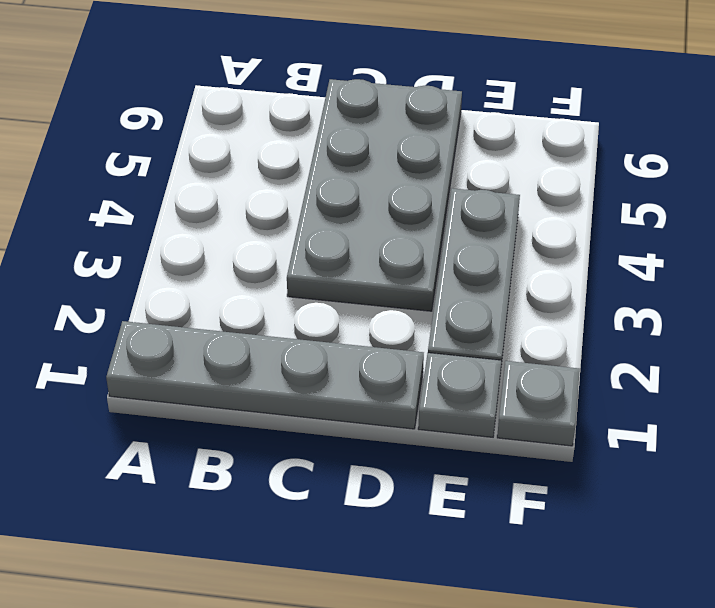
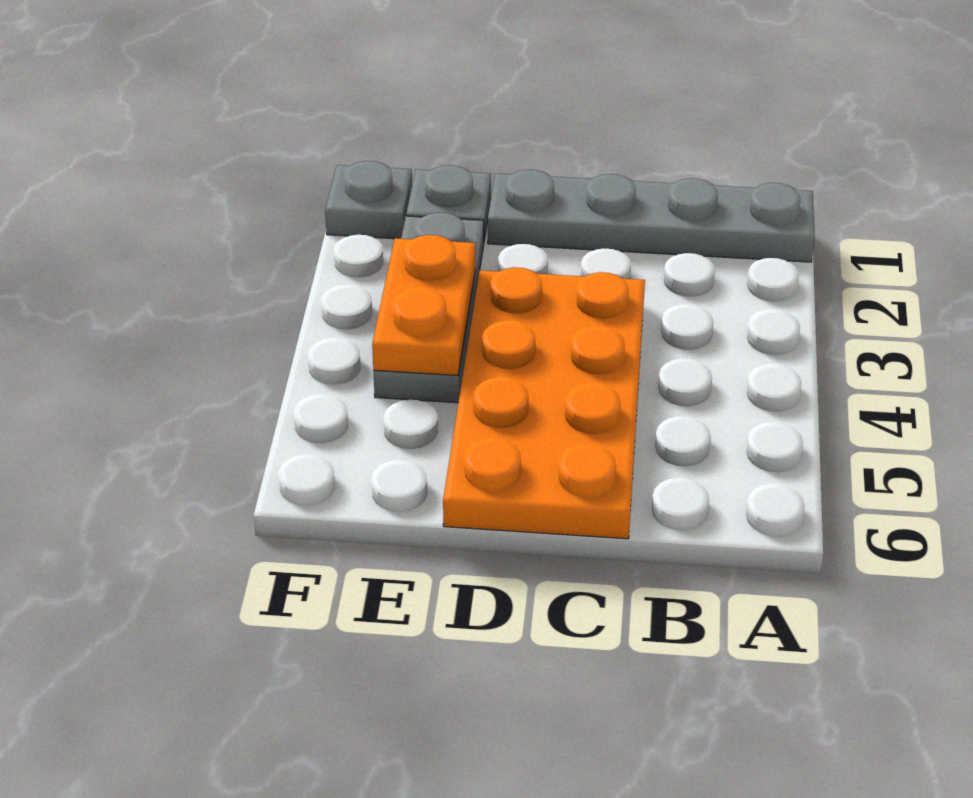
grey plate C3:D6 level 1 -> orange plate C3:D6 level 1
none -> orange plate E3:E4 level 2

